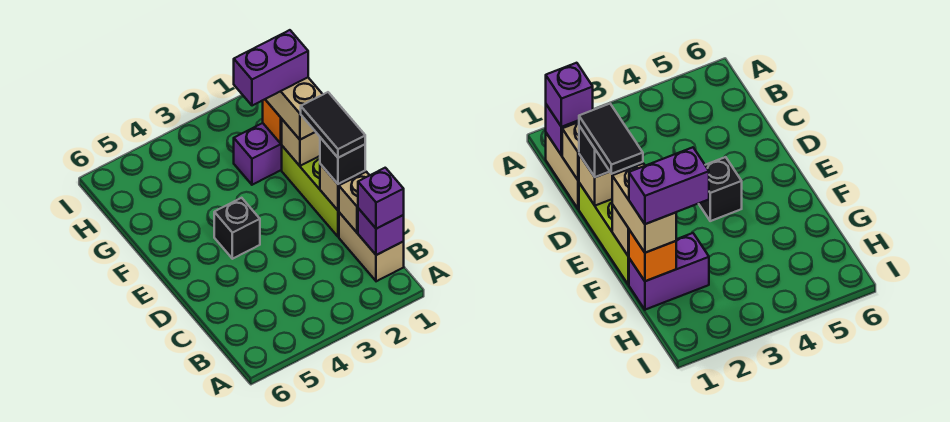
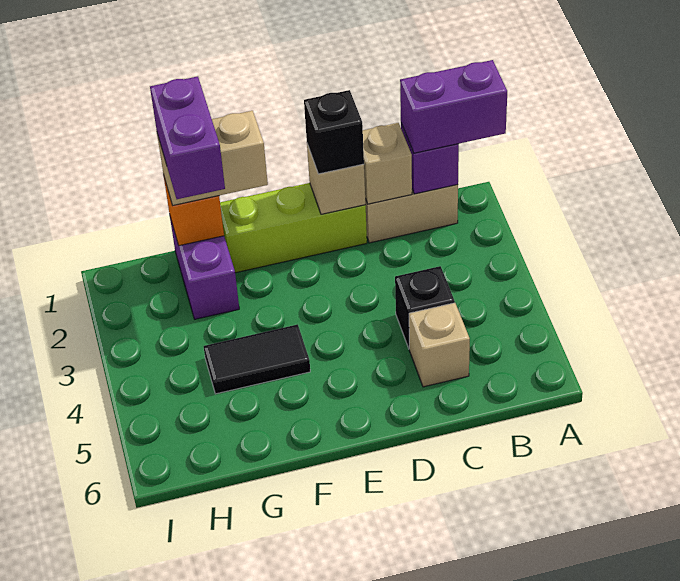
purple brick B1 level 3 -> purple brick A1:B1 level 3
black tile D1:E1 level 4 -> black tile F4:G4 level 1
black brick E4 level 1 -> black brick C4 level 1
tan brick F1 level 2 -> tan brick C5 level 1

